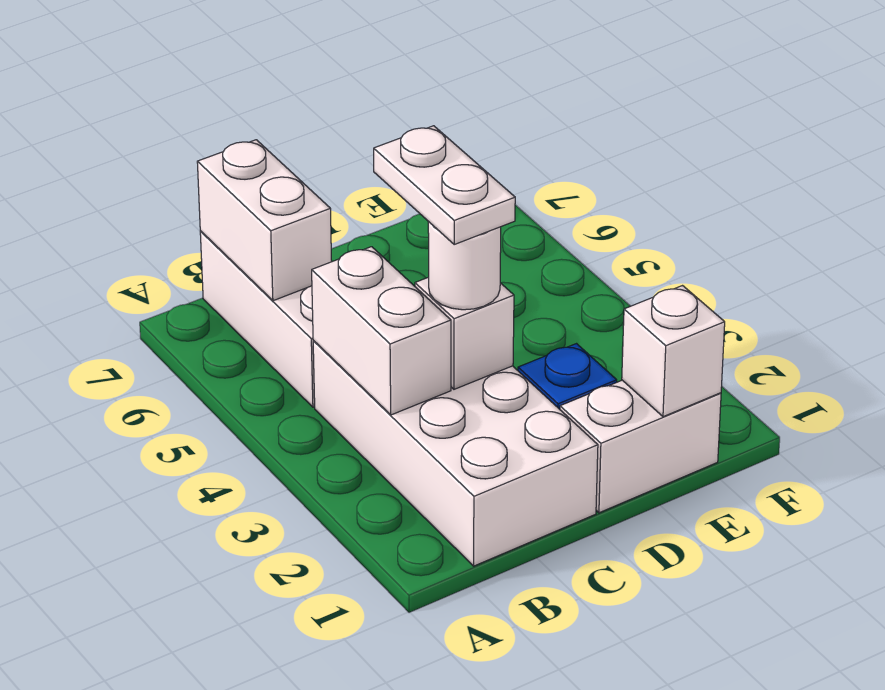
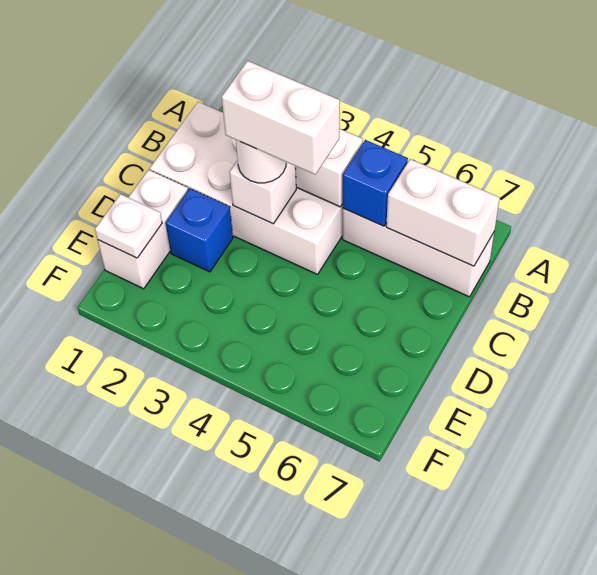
none -> blue brick B5 level 2
white plate C3:C4 level 4 -> white brick C3:C4 level 4
white brick E1 level 2 -> white plate E1 level 2

